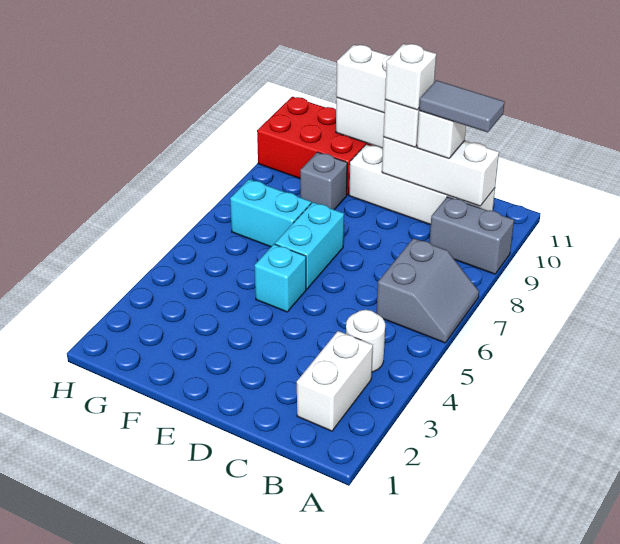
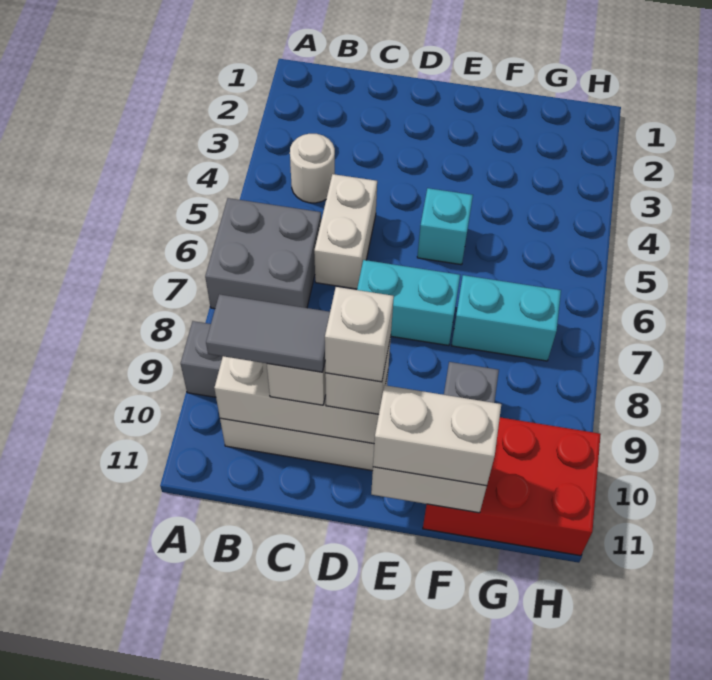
grey slope A6:B7 level 1 top B -> grey brick A6:B7 level 1
white brick B2:B3 level 1 -> white brick C5:C6 level 1
cyan brick E6:E7 level 1 -> cyan brick D7:E7 level 1

